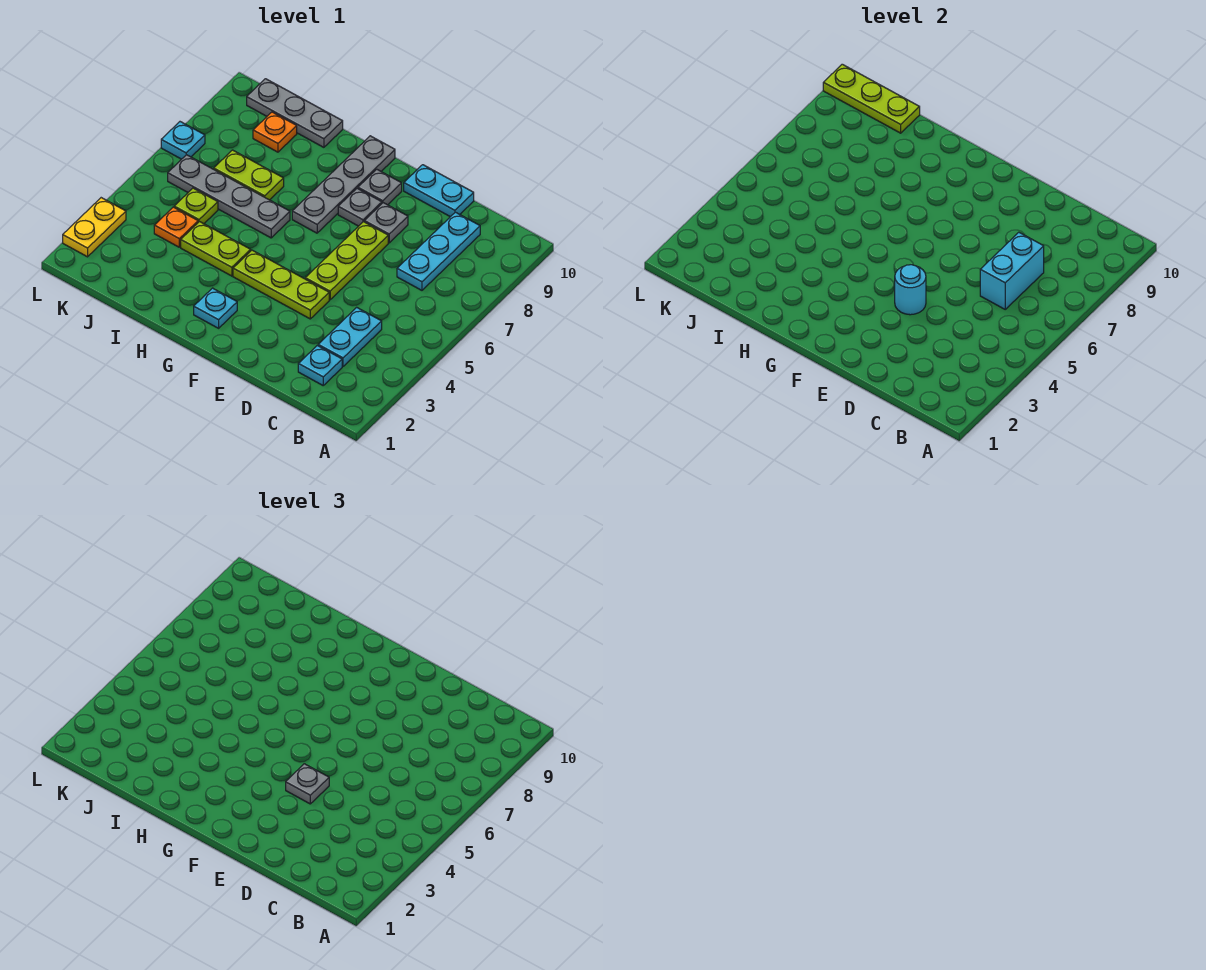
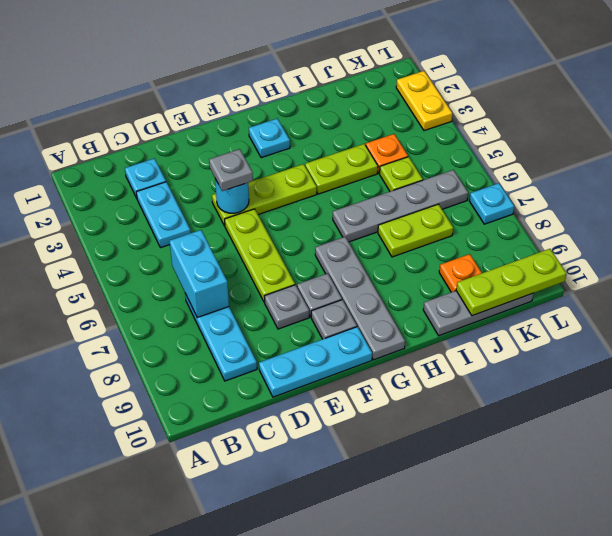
cyan plate D10:E10 level 1 -> cyan plate D10:F10 level 1

